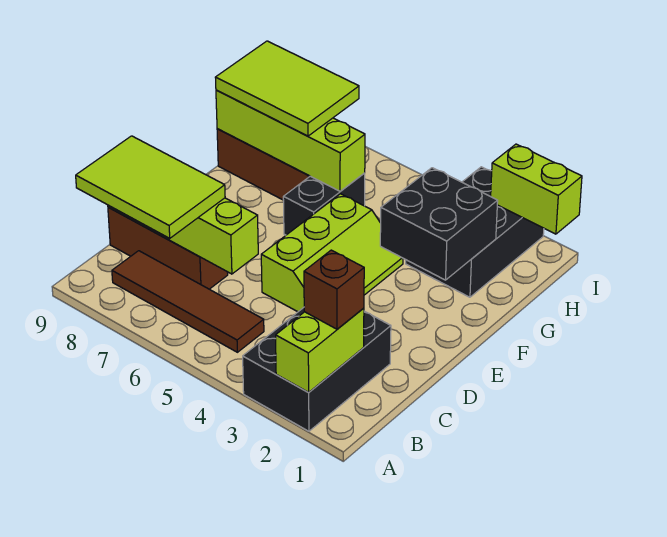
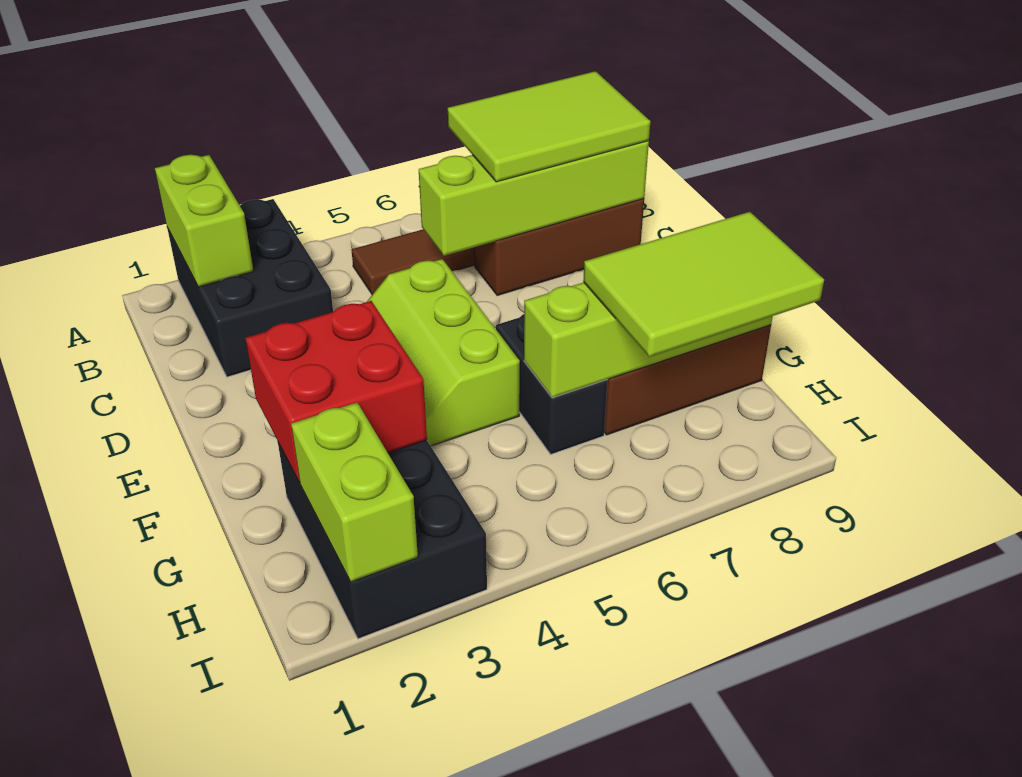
brown brick B2 level 3 -> none
black brick F2:G3 level 2 -> red brick F2:G3 level 2
lime brick I1:I2 level 2 -> lime brick H2:I2 level 2

